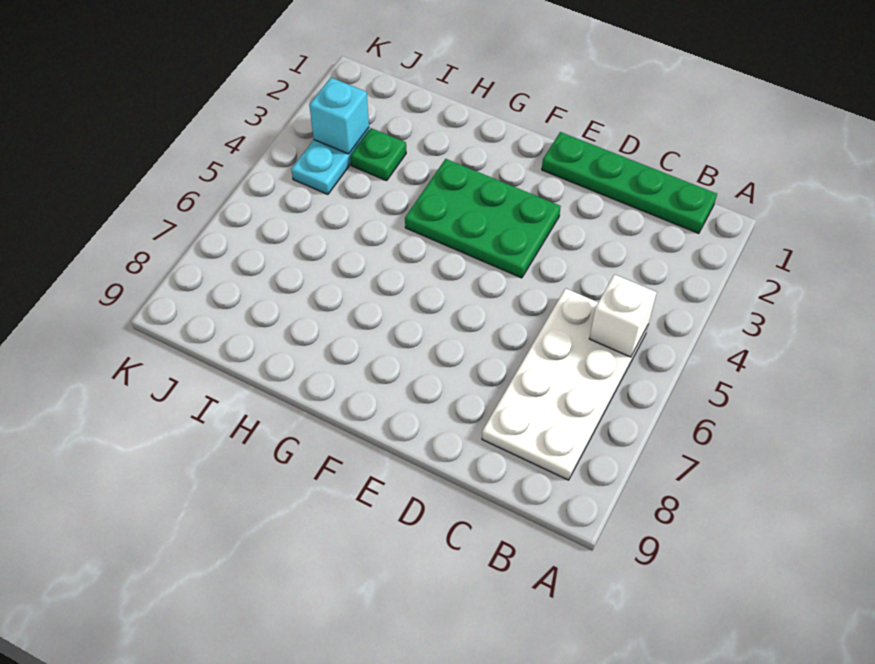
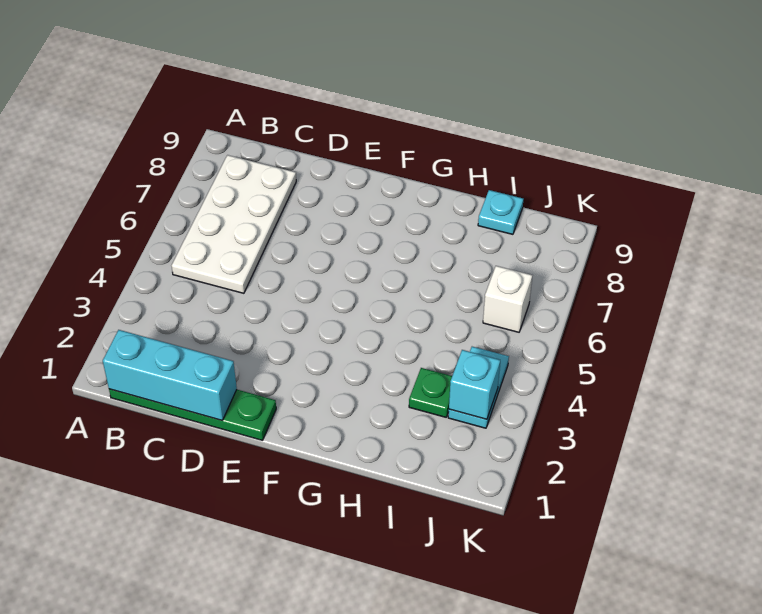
none -> cyan brick B1:D1 level 2
white brick B5 level 2 -> white brick J6 level 1
green plate E3:G4 level 1 -> none
none -> cyan plate I9 level 1

